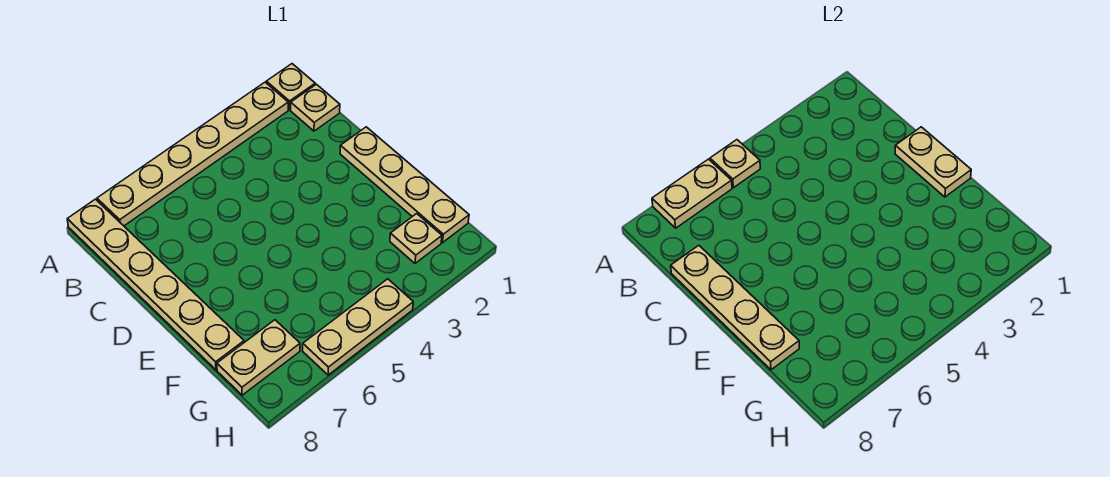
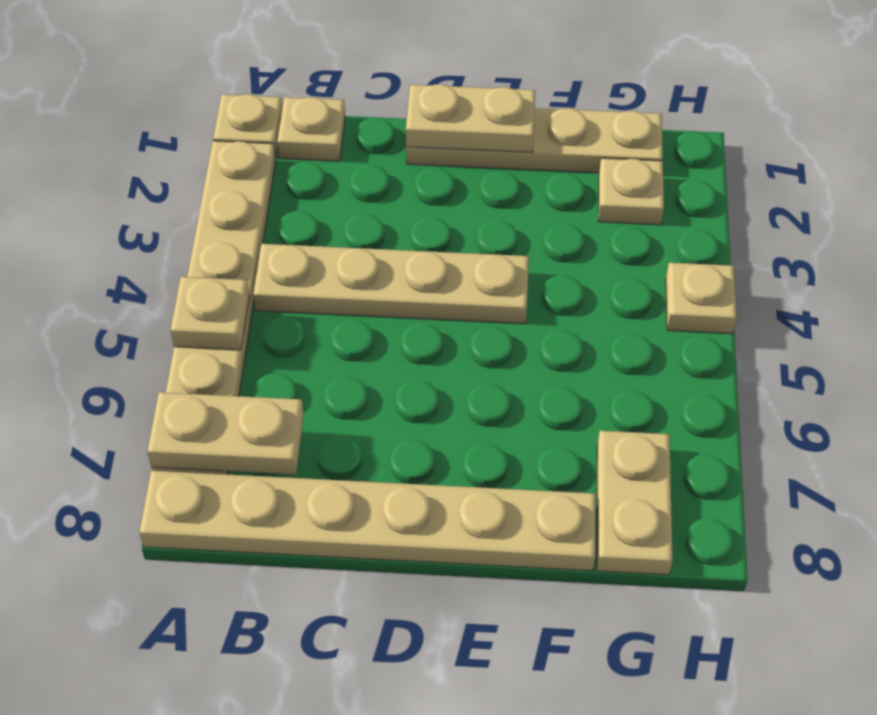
tan plate A6:A7 level 2 -> tan plate A7:B7 level 2
tan plate C8:F8 level 2 -> tan plate B4:E4 level 1
tan plate H4:H6 level 1 -> tan plate H4 level 1

